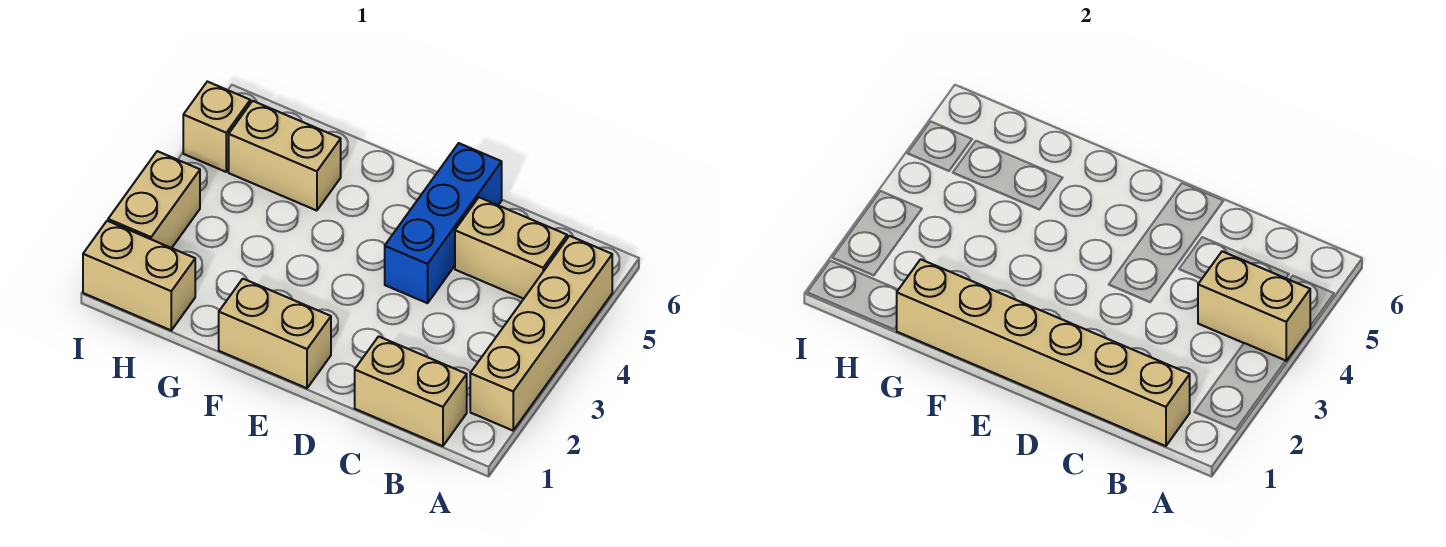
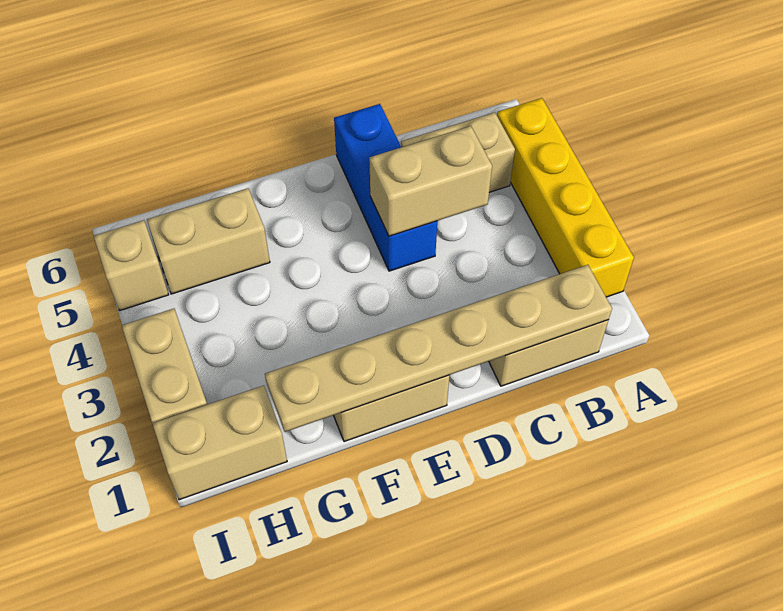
tan brick A2:A5 level 1 -> yellow brick A2:A5 level 1
tan brick A4:B4 level 2 -> tan brick C4:D4 level 2
tan brick B1:G1 level 2 -> tan plate B1:G1 level 2

